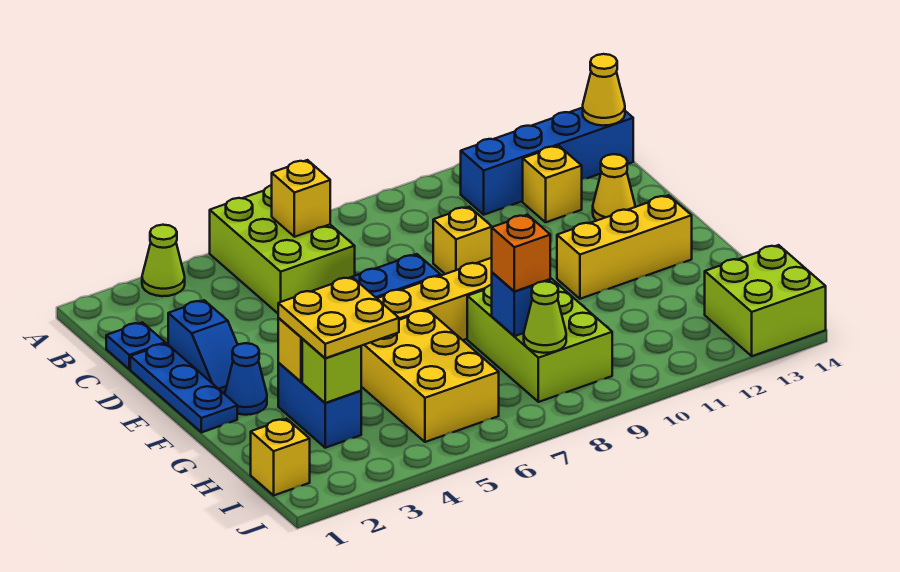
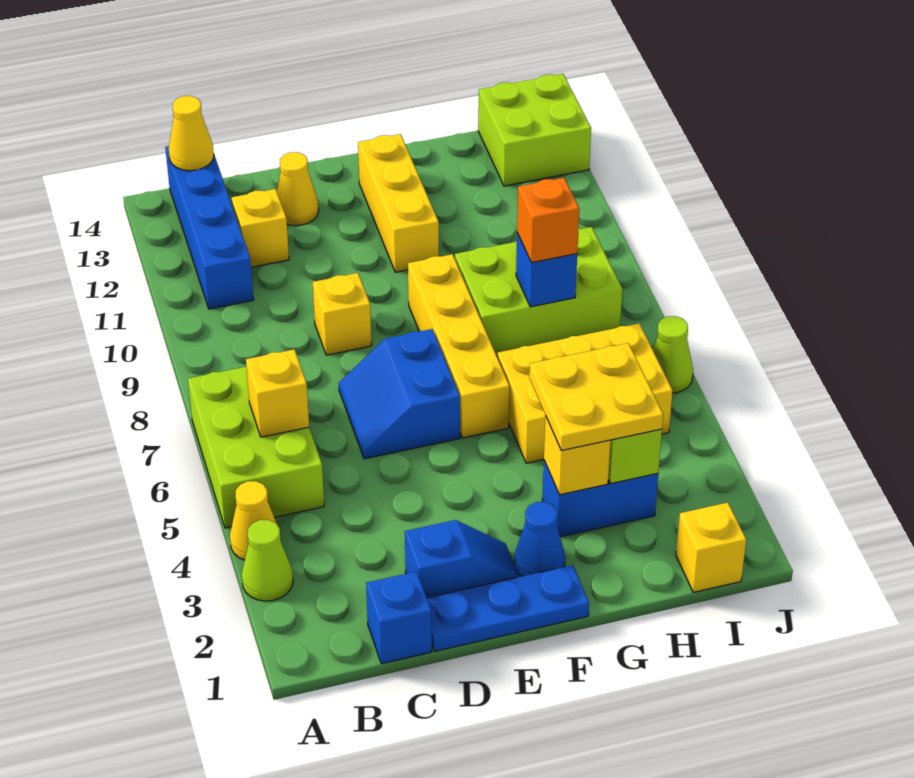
none -> yellow cone A4 level 1
lime brick A5:C6 level 1 -> lime brick A5:B7 level 1
blue plate C1 level 1 -> blue brick C1 level 1
lime cone I8 level 2 -> lime cone J6 level 1

